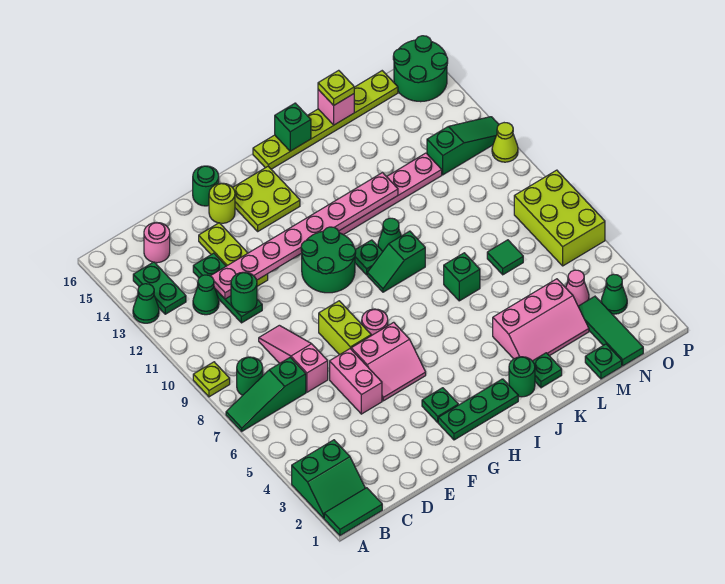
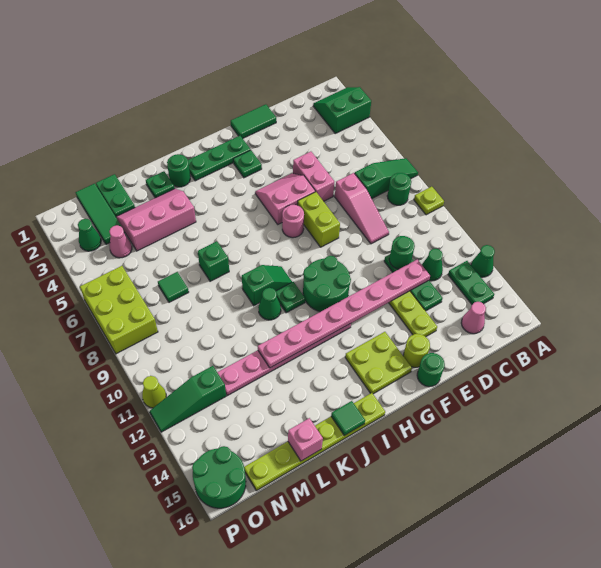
green tile A1:B1 level 1 -> green tile E1:F1 level 1
pink round brick C15 level 1 -> pink cone C15 level 1
green brick J16 level 2 -> green tile J16 level 2
lime plate L16 level 3 -> none
green plate M1 level 1 -> green plate M1:M2 level 1

